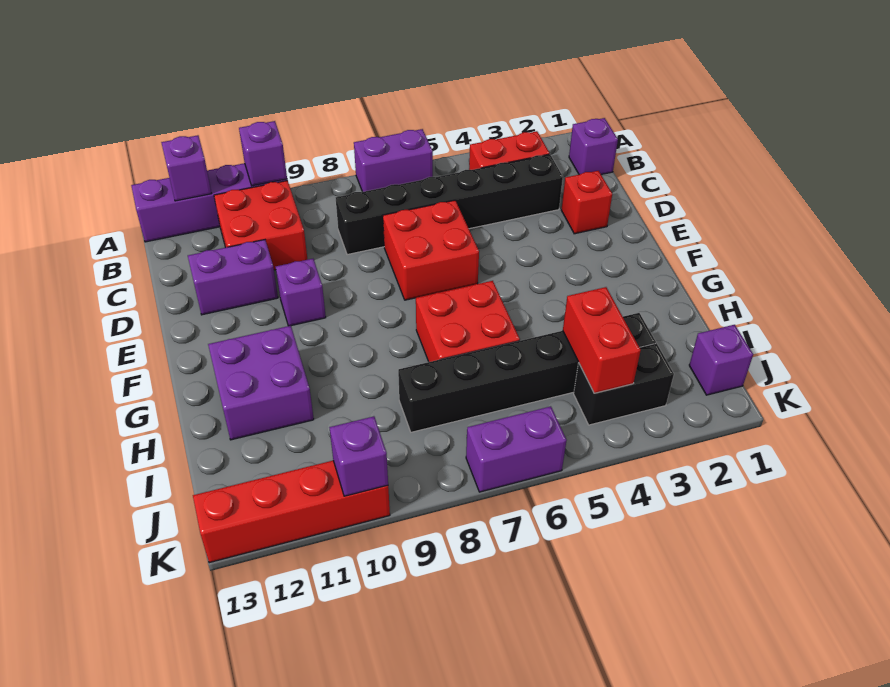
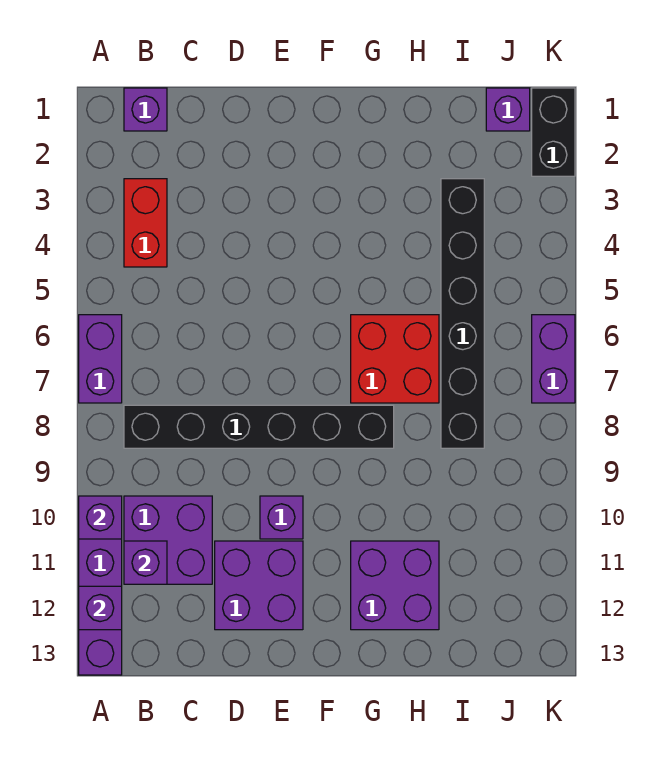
red brick B10:C11 level 1 -> purple brick B10:C11 level 1
black brick C3:C8 level 1 -> black brick B8:G8 level 1
red brick D2 level 1 -> none
red brick D6:E7 level 1 -> none
purple brick D11:D12 level 1 -> purple brick D11:E12 level 1
red brick I4:J4 level 2 -> none
black brick J3:J4 level 1 -> black brick K1:K2 level 1
red brick K10:K13 level 1 -> none
purple brick K10 level 2 -> purple brick B11 level 2

